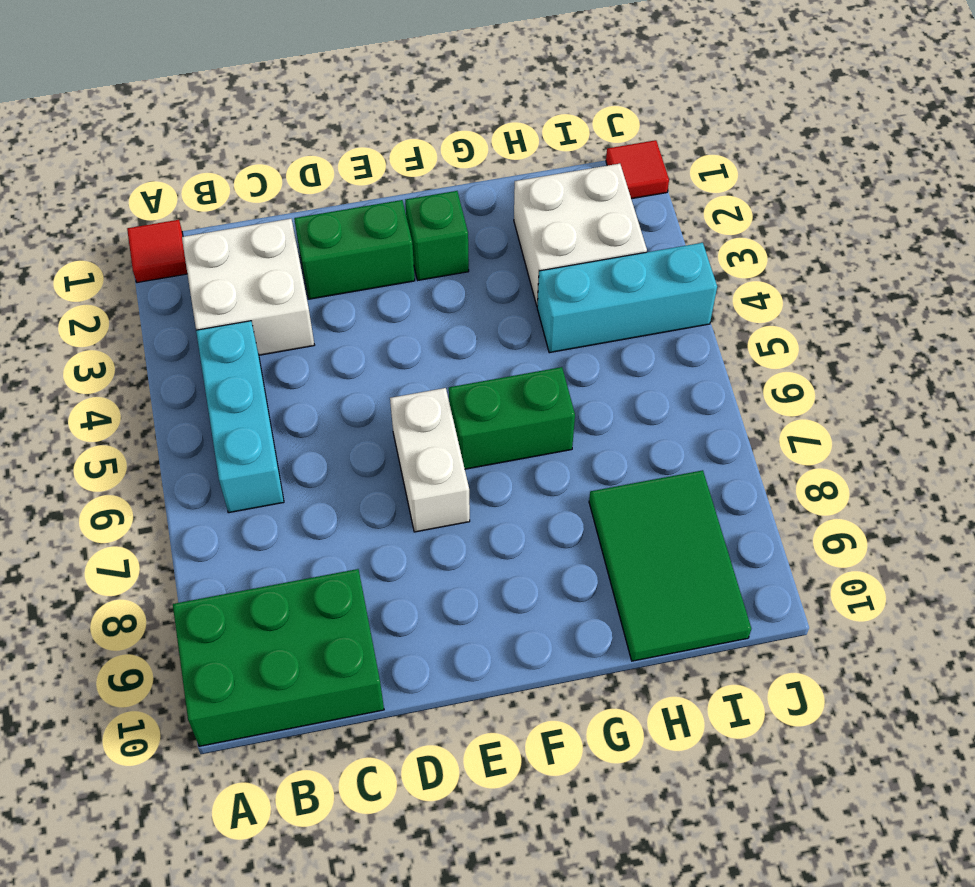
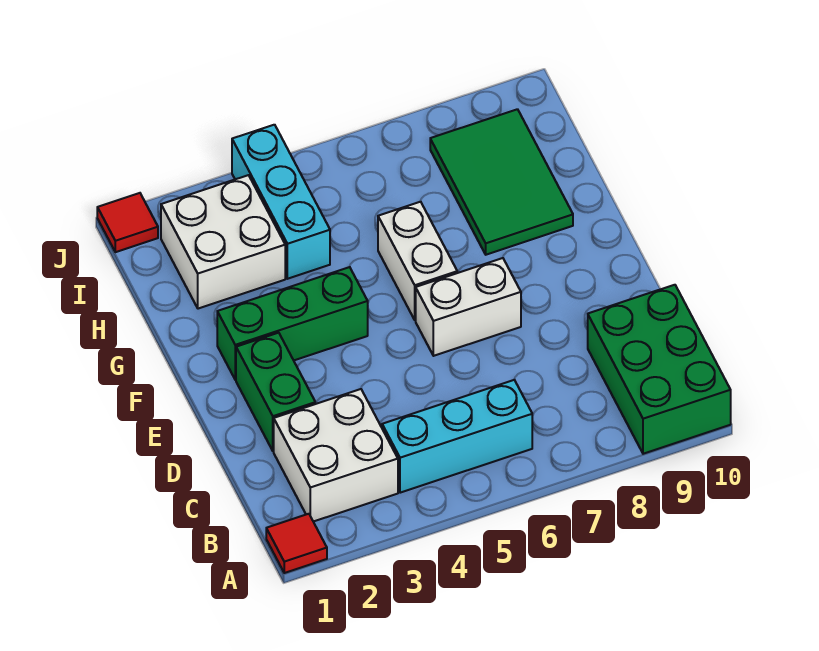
green brick F2 level 1 -> green brick F2:F4 level 1
green brick F6:G6 level 1 -> white brick F6:G6 level 1
green tile H8:I10 level 1 -> green tile G8:I9 level 1

